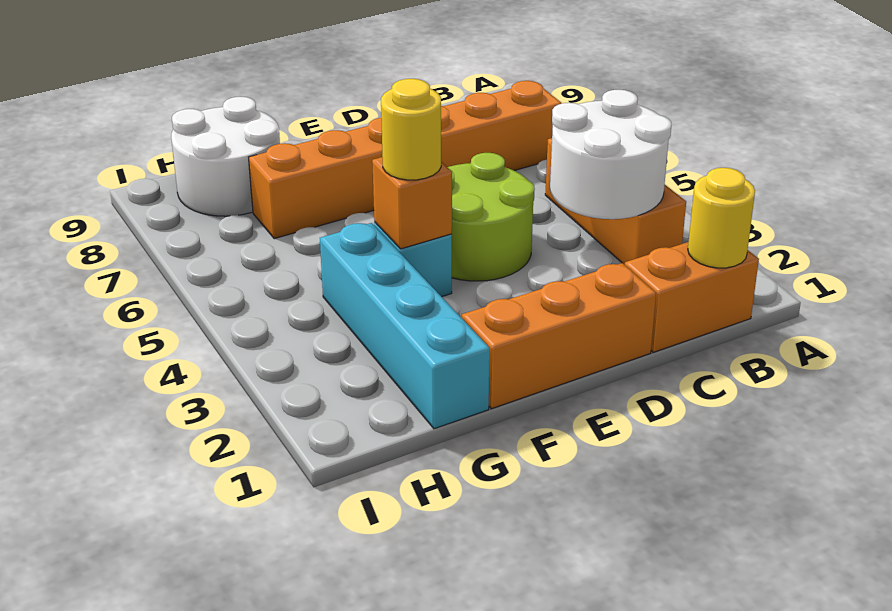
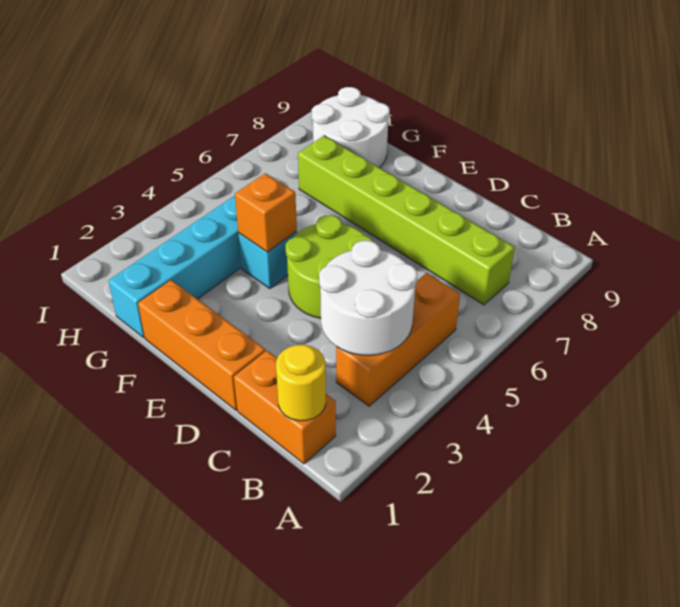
orange brick B7:G7 level 1 -> lime brick B7:G7 level 1
yellow round brick F4 level 3 -> none

